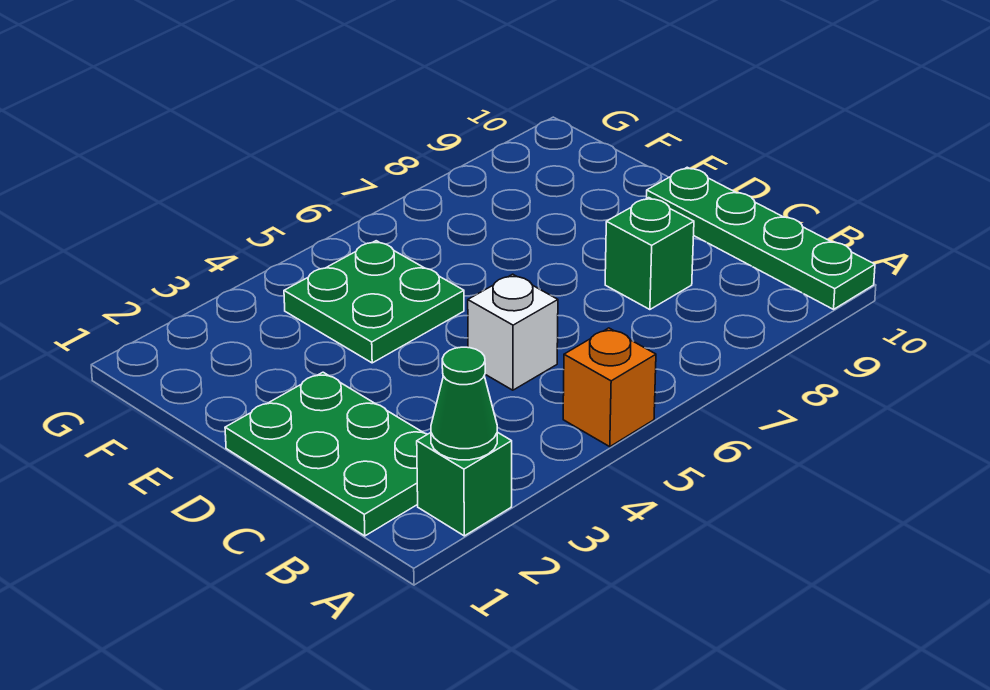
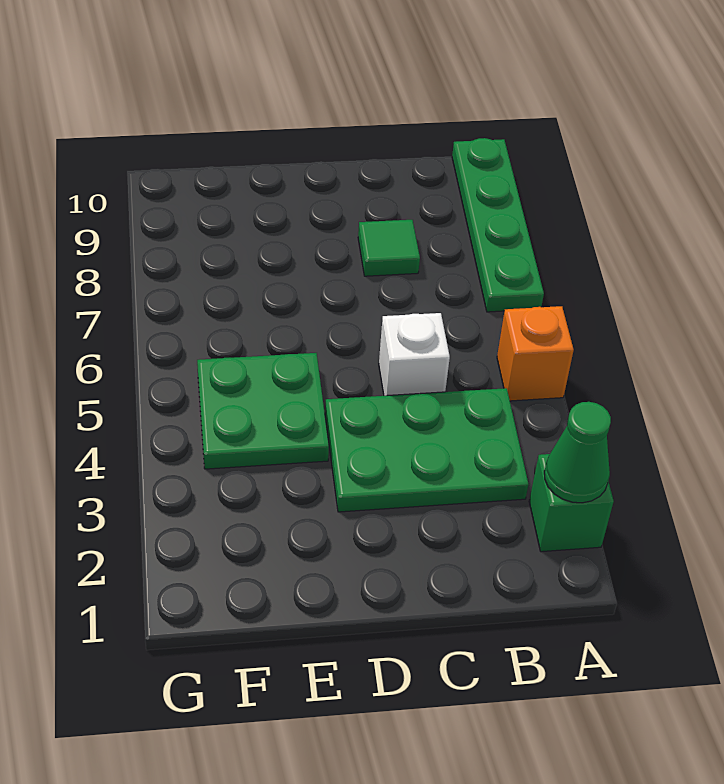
green plate A10:D10 level 1 -> green plate A7:A10 level 1
green plate B1:D2 level 1 -> green plate B3:D4 level 1
green brick C8 level 1 -> green tile C8 level 1

